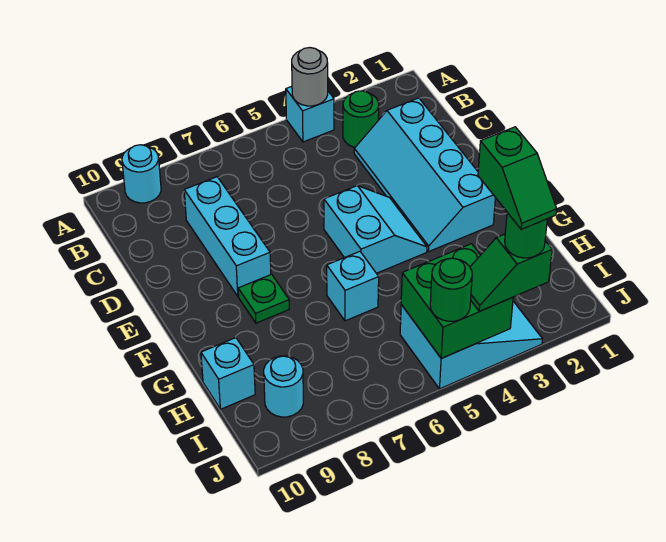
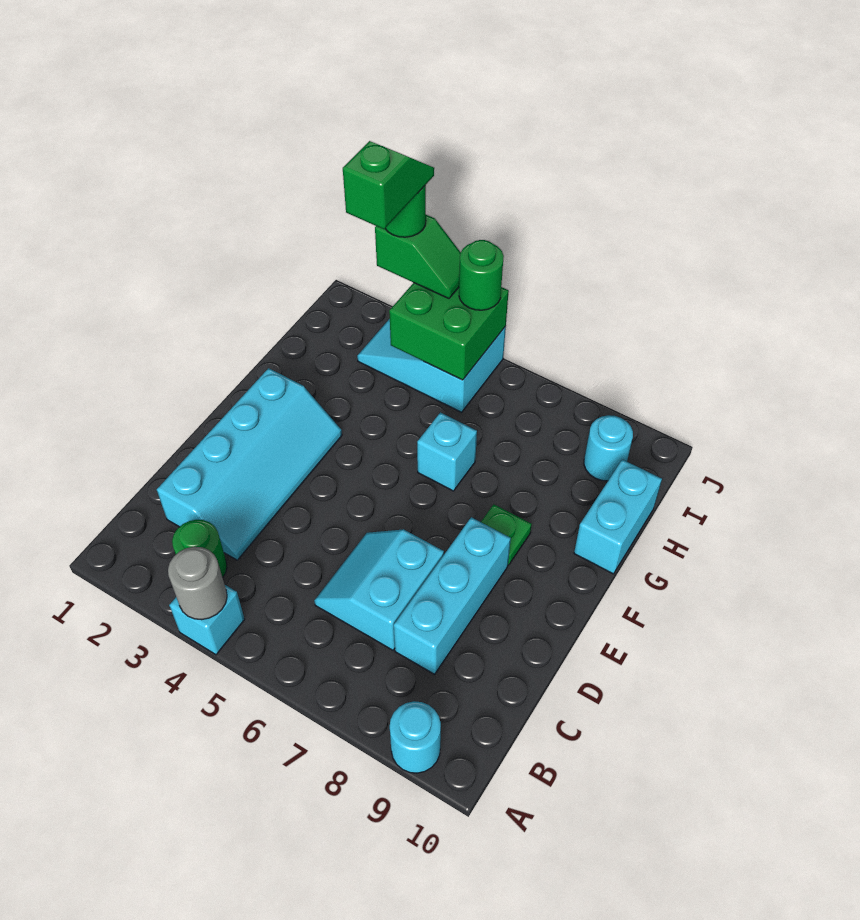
cyan slope E4:F5 level 1 top 5 -> cyan slope C6:D7 level 1 top 7
cyan brick H10 level 1 -> cyan brick G10:H10 level 1

